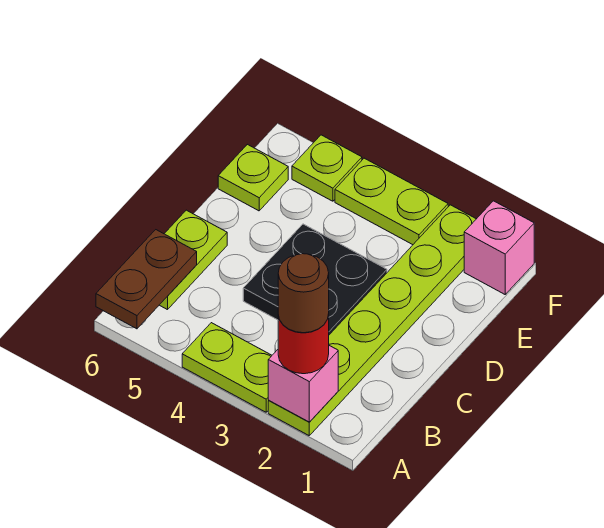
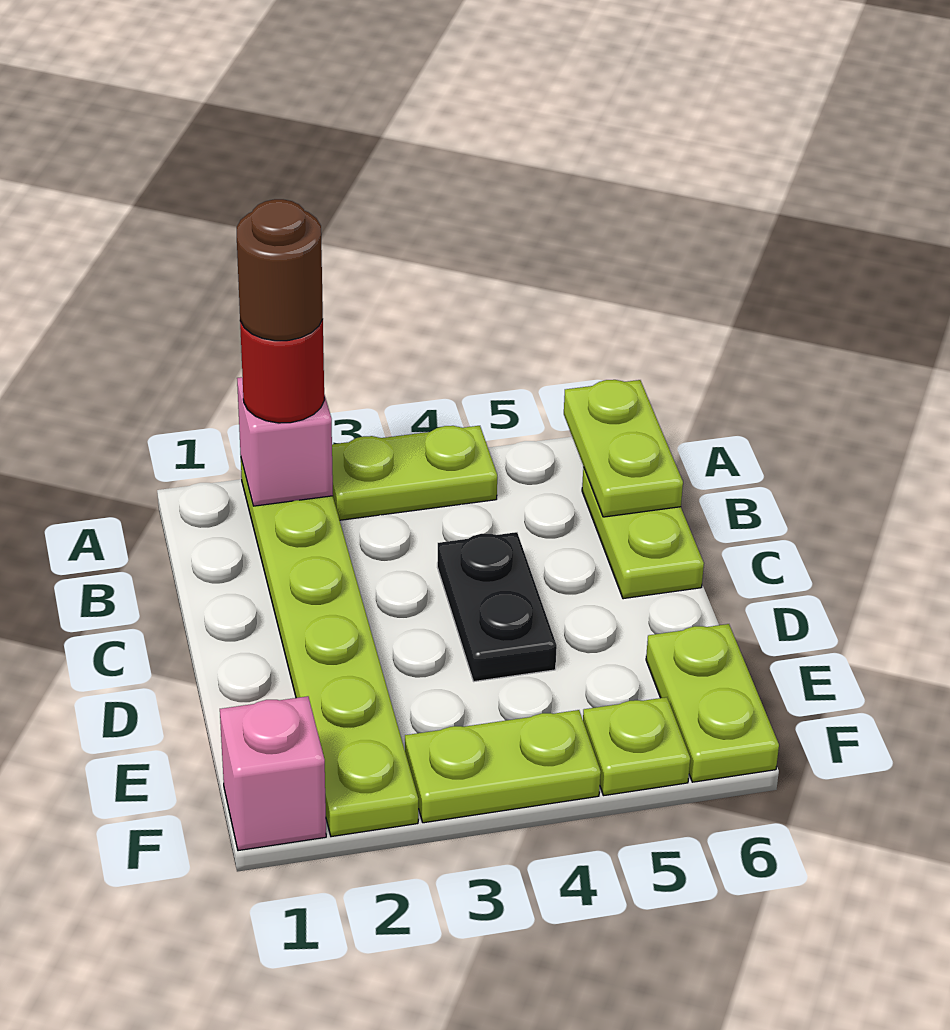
brown plate A6:B6 level 2 -> lime plate A6:B6 level 2
black plate C3:D4 level 1 -> black plate C4:D4 level 1
lime plate E6 level 1 -> lime plate E6:F6 level 1

